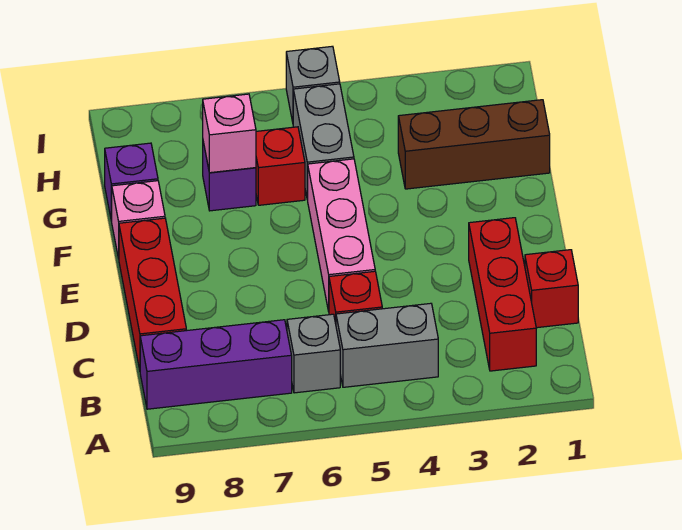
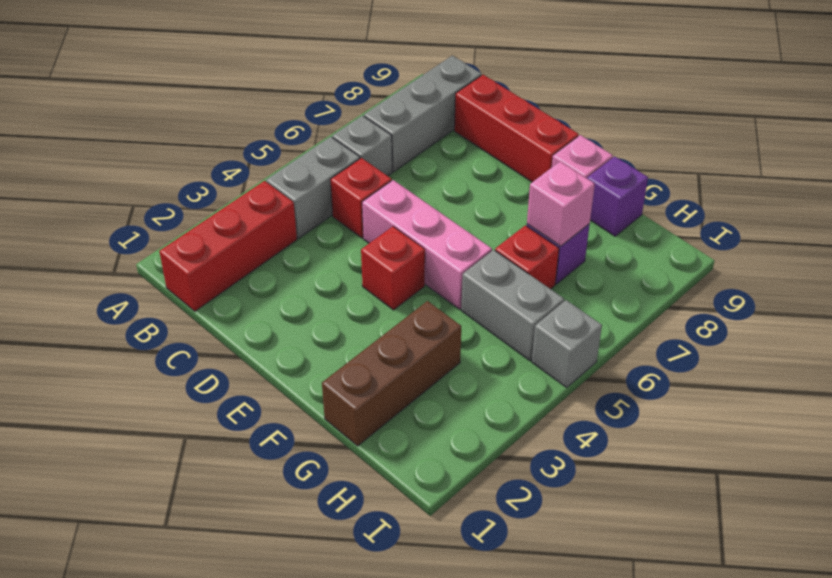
red brick B2:D2 level 1 -> red brick B1:B3 level 1
purple brick B7:B9 level 1 -> grey brick B7:B9 level 1
red brick C1 level 1 -> red brick E4 level 1

